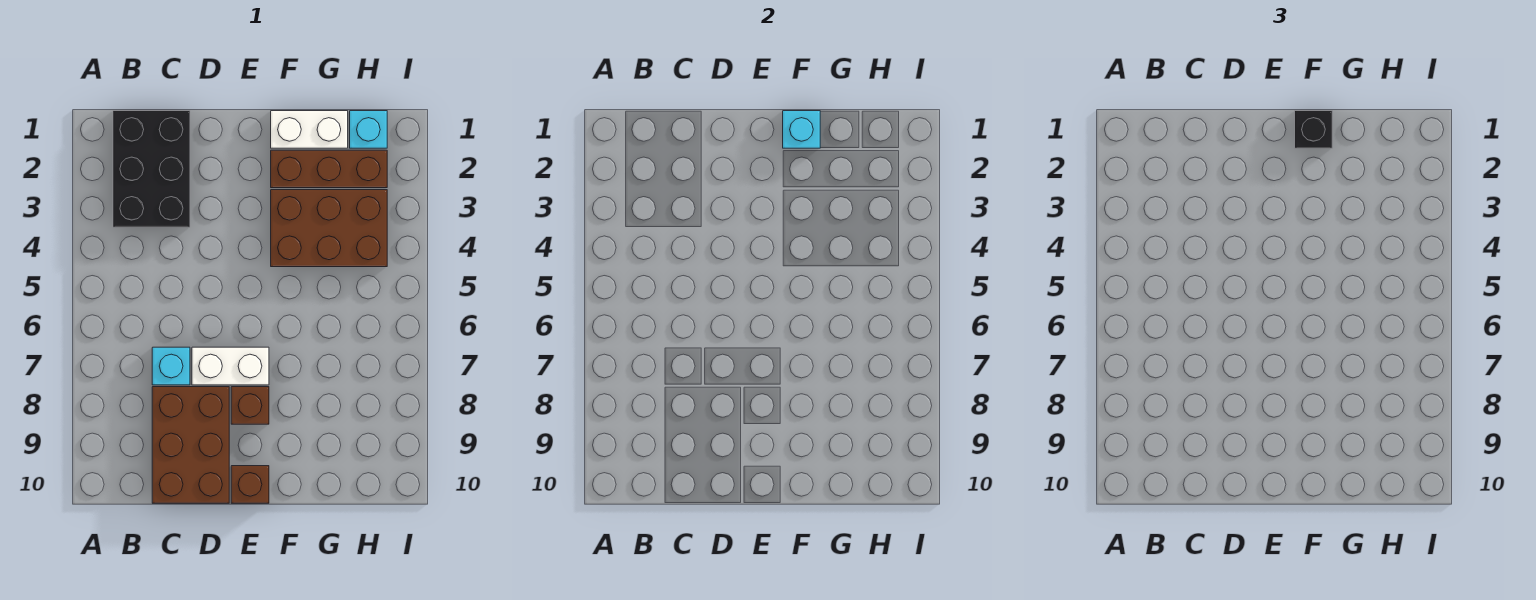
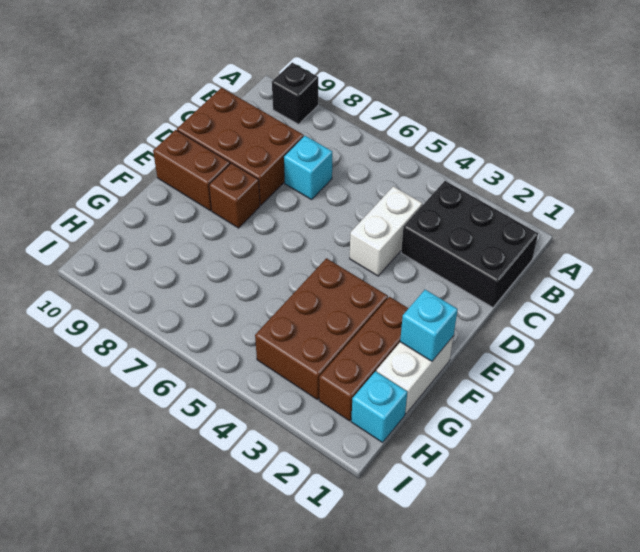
white brick D7:E7 level 1 -> white brick C4:D4 level 1
brown brick E10 level 1 -> brown brick E9:E10 level 1
black brick F1 level 3 -> black brick A9 level 1

